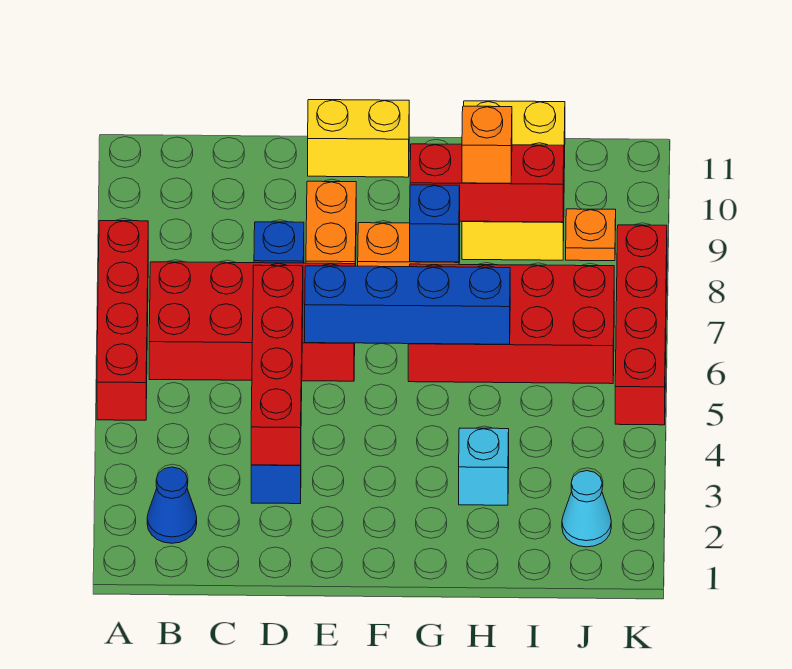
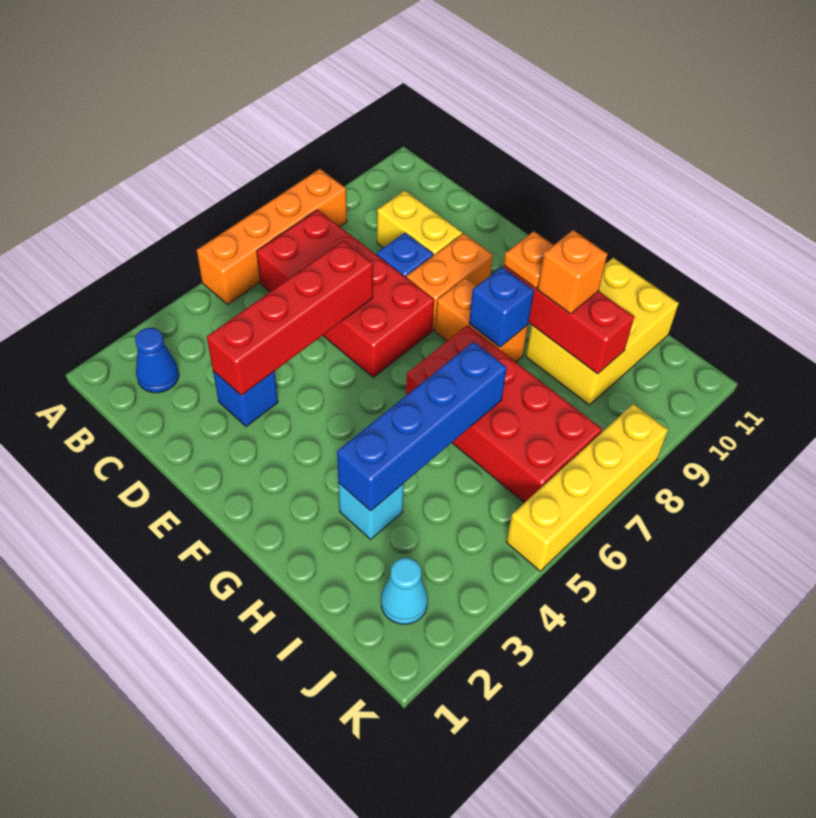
red brick A5:A8 level 1 -> orange brick A5:A8 level 1
blue brick E6:H6 level 2 -> blue brick H3:H6 level 2
yellow brick E11:F11 level 1 -> yellow brick C9:D9 level 1
orange plate J9 level 1 -> orange plate G9 level 3
red brick K5:K8 level 1 -> yellow brick K5:K8 level 1

